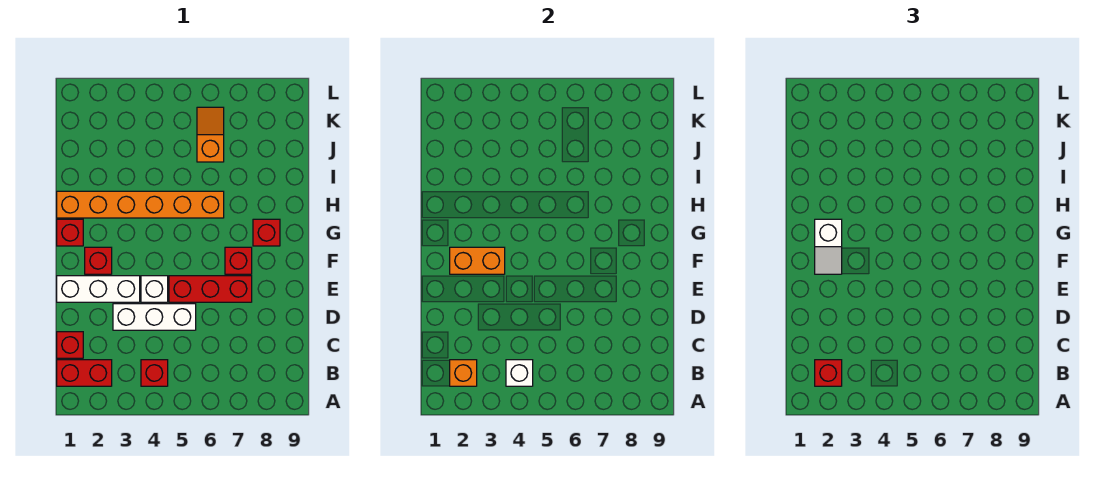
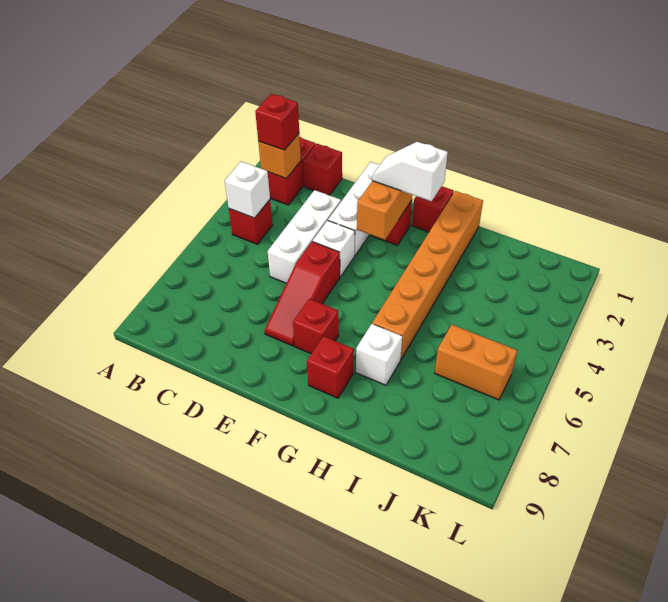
red brick E5:E7 level 1 -> red slope E5:E7 level 1 top 5
none -> white brick H7 level 1
orange slope J6:K6 level 1 top J -> orange brick J6:K6 level 1

